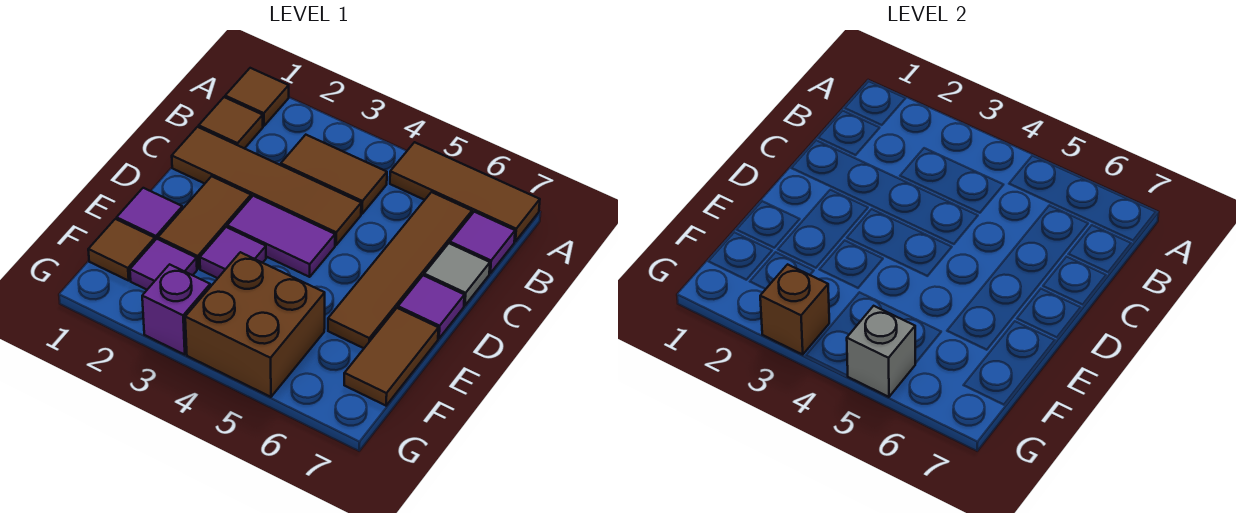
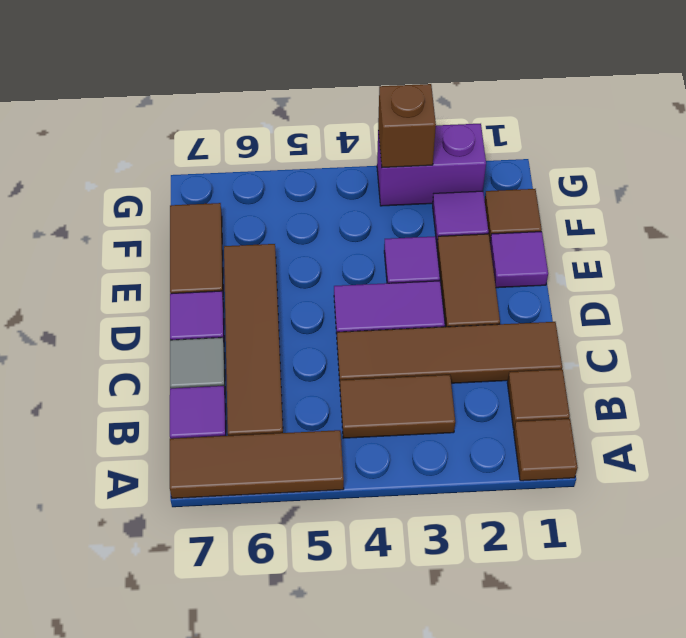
brown brick F4:G5 level 1 -> none
purple brick G3 level 1 -> purple brick G2:G3 level 1
grey brick G5 level 2 -> none

